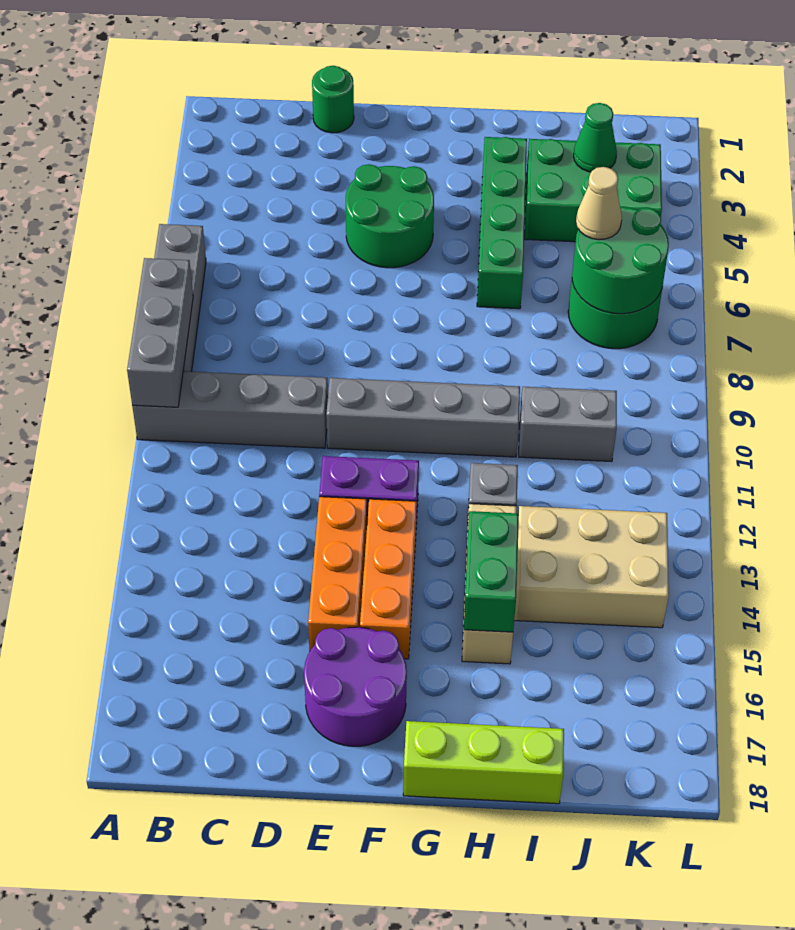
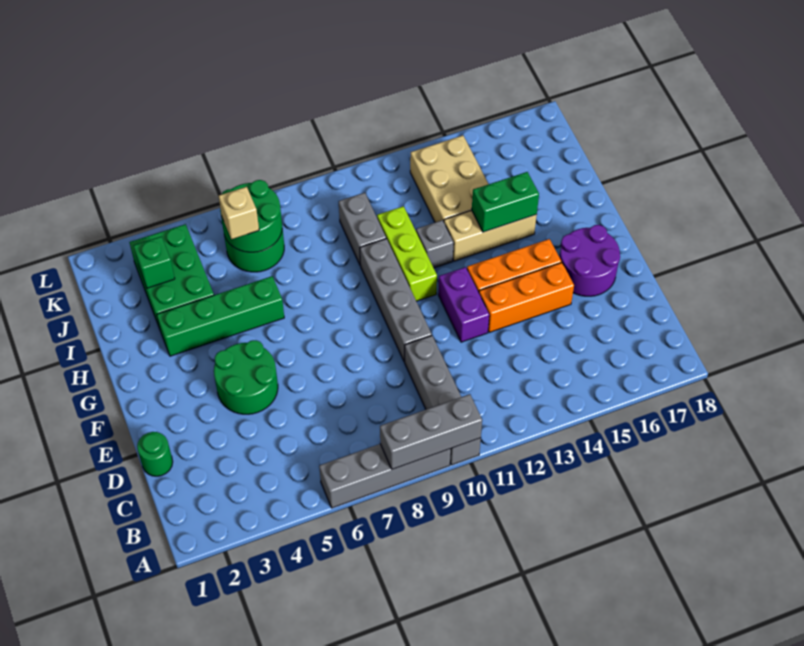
lime brick G18:I18 level 1 -> lime brick G11:I11 level 1
green cone J3 level 2 -> green brick J3 level 2
tan cone J6 level 3 -> tan brick J6 level 3

